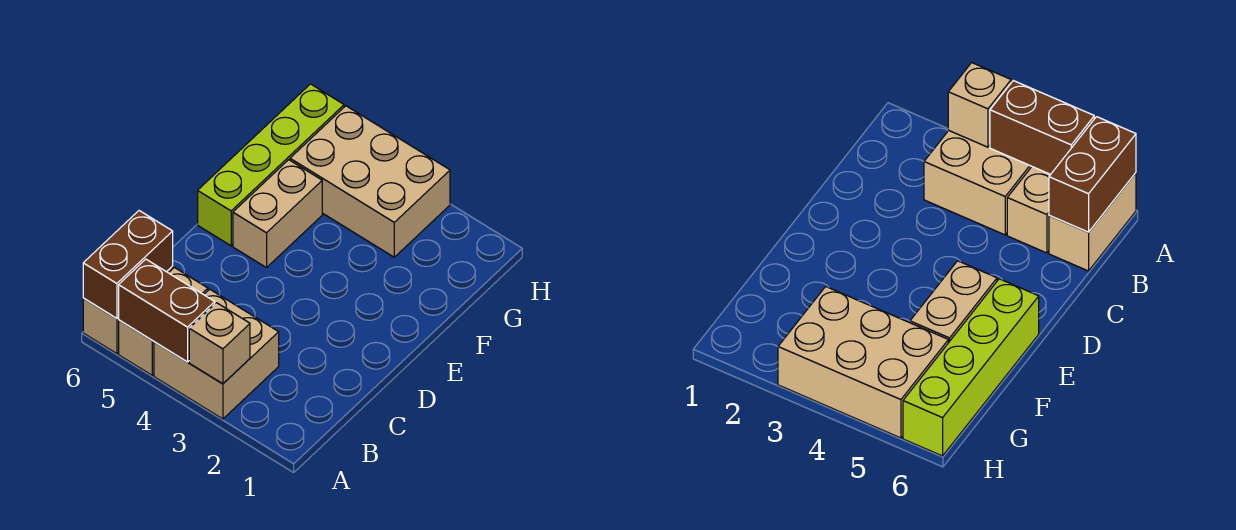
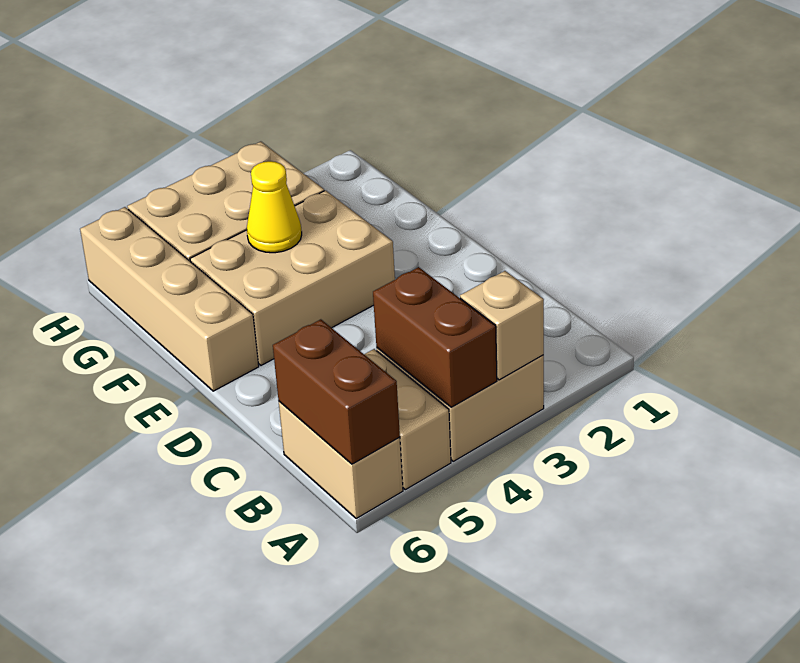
brown brick A4:A5 level 2 -> brown brick A4:B4 level 2
tan brick E5:F5 level 1 -> tan brick E3:F5 level 1
lime brick E6:H6 level 1 -> tan brick E6:H6 level 1
none -> yellow cone F4 level 2

